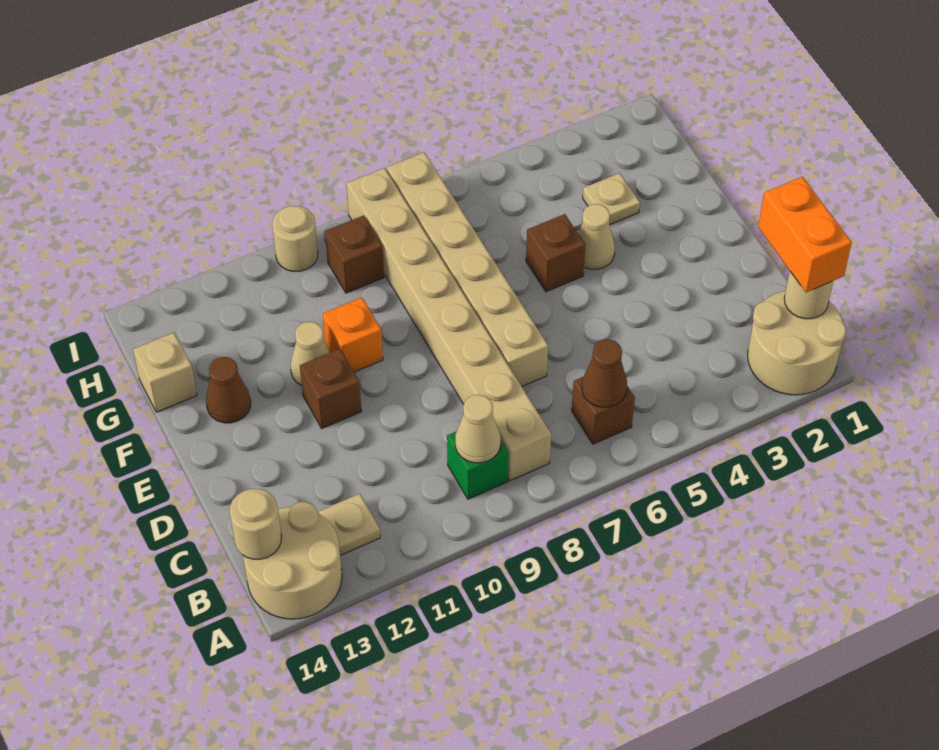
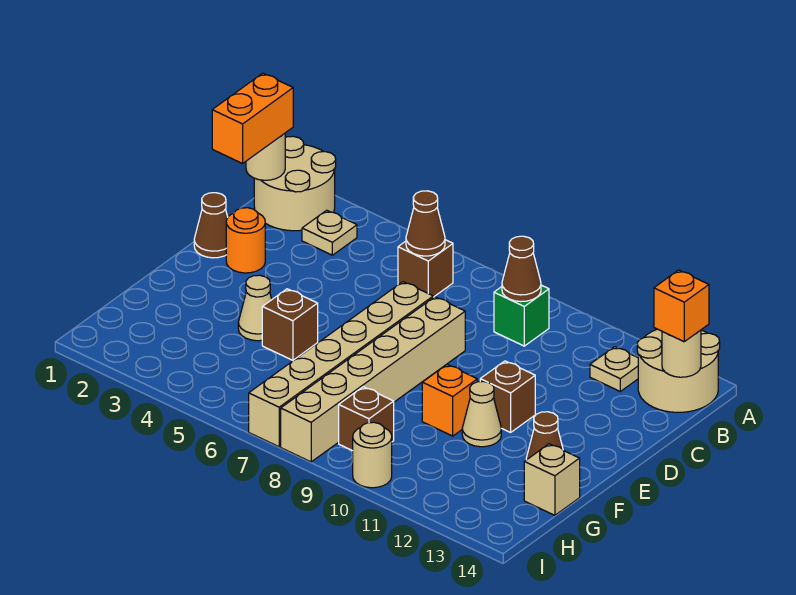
tan brick B8:I8 level 1 -> tan brick D8:I8 level 1
tan cone B9 level 2 -> brown cone B9 level 2
none -> orange brick B14 level 3
none -> brown cone D1 level 1
none -> orange round brick D2 level 1
tan plate G3 level 1 -> tan plate B3 level 1

